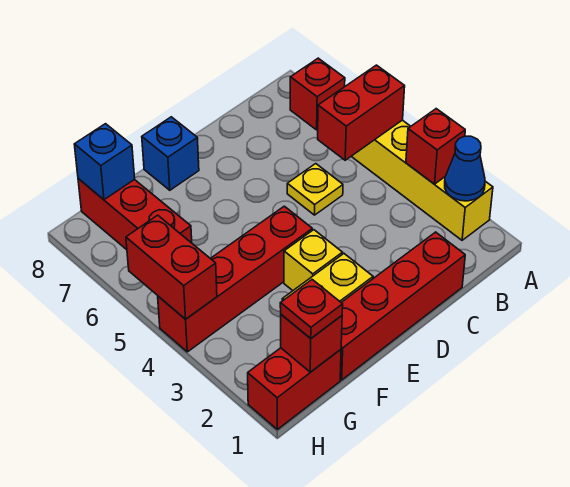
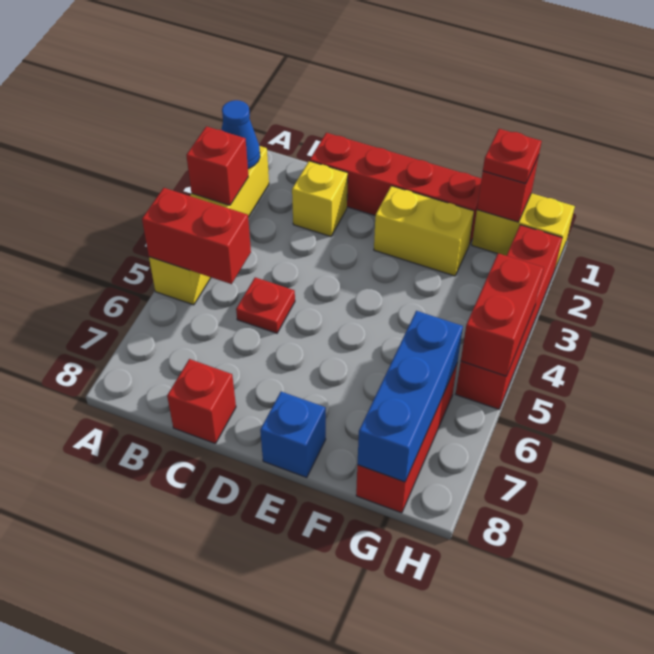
red brick A7 level 1 -> red brick C8 level 1
yellow plate C5 level 1 -> red plate C5 level 1
yellow brick E3 level 1 -> yellow brick C2 level 1
red brick E4:H4 level 1 -> red brick H2:H5 level 1
red brick G1:H1 level 1 -> yellow brick G1:H1 level 1
blue brick G8 level 2 -> blue brick G6:G8 level 2

